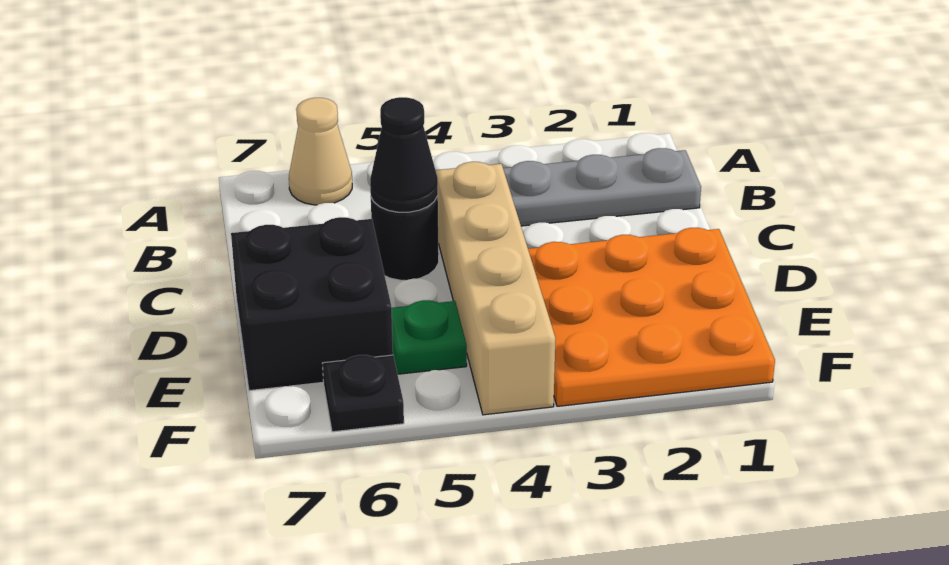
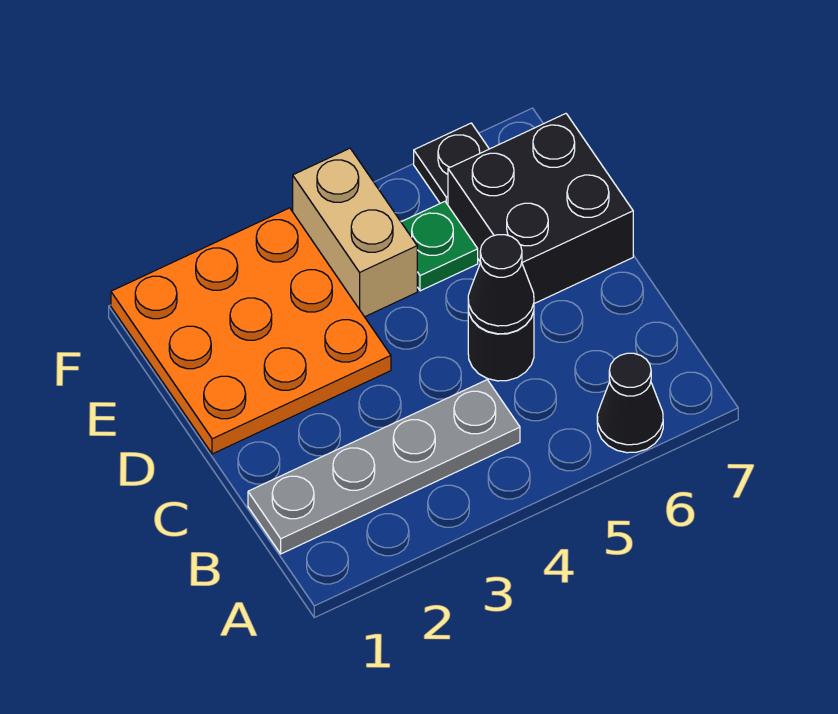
tan cone A6 level 1 -> black cone A6 level 1
tan brick C4:F4 level 1 -> tan brick E4:F4 level 1

